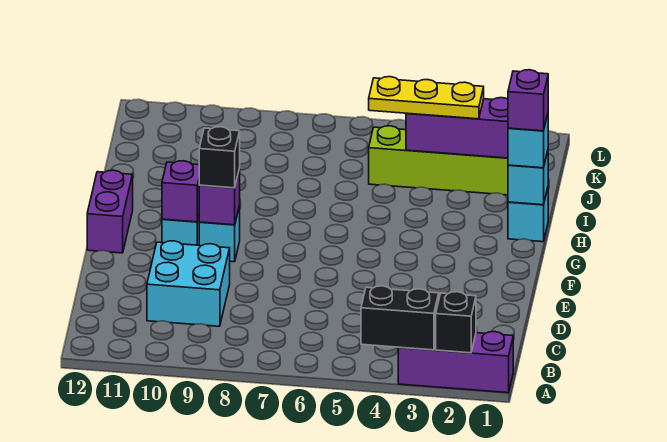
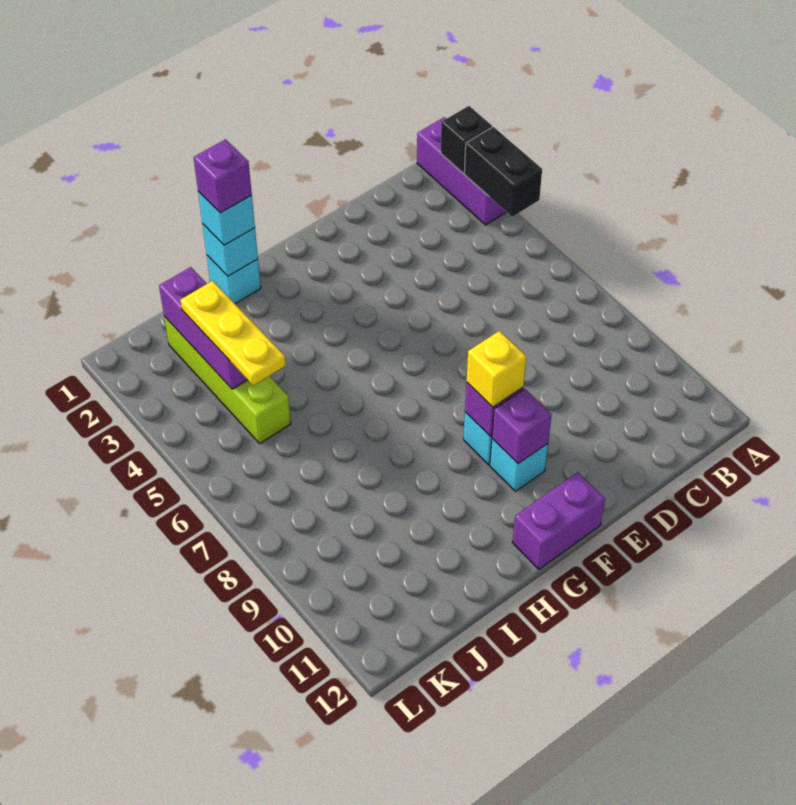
cyan brick C9:D10 level 1 -> none
black brick F9 level 3 -> yellow brick F9 level 3

